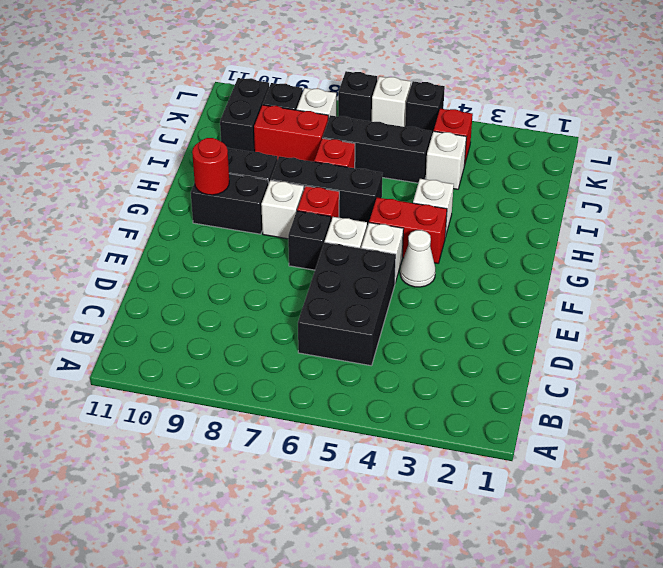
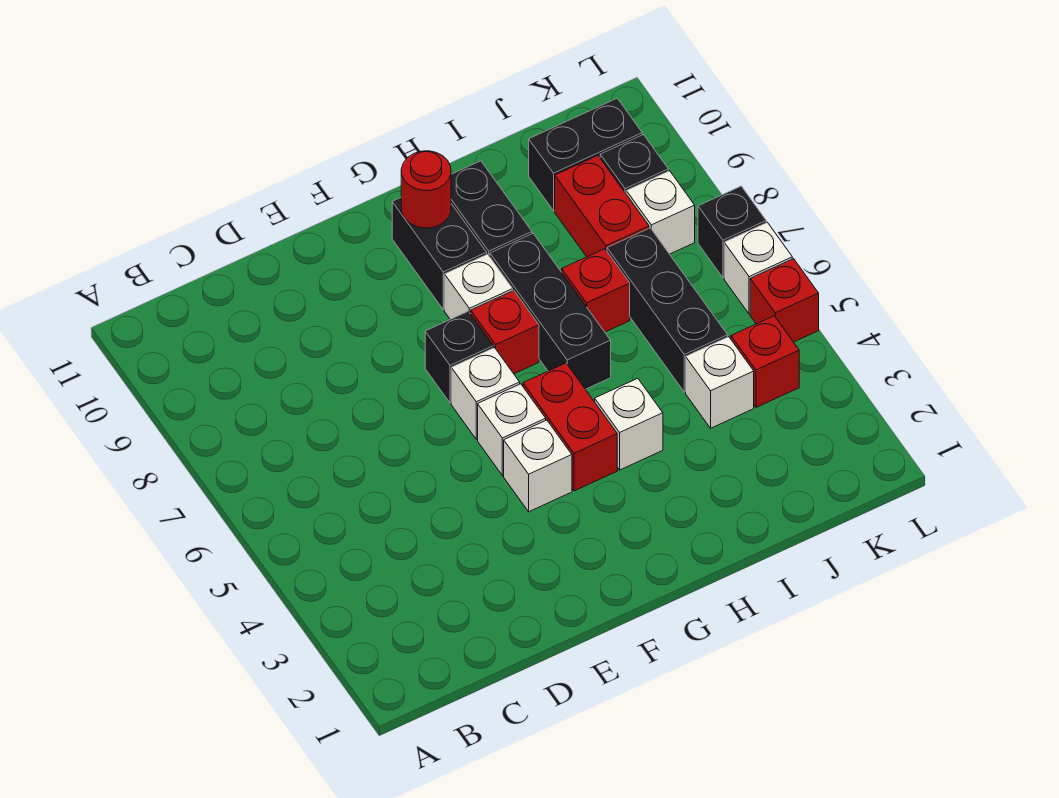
black brick C5:E6 level 1 -> none
white cone F4 level 1 -> white brick F4 level 1
black brick L5 level 1 -> red brick L5 level 1

